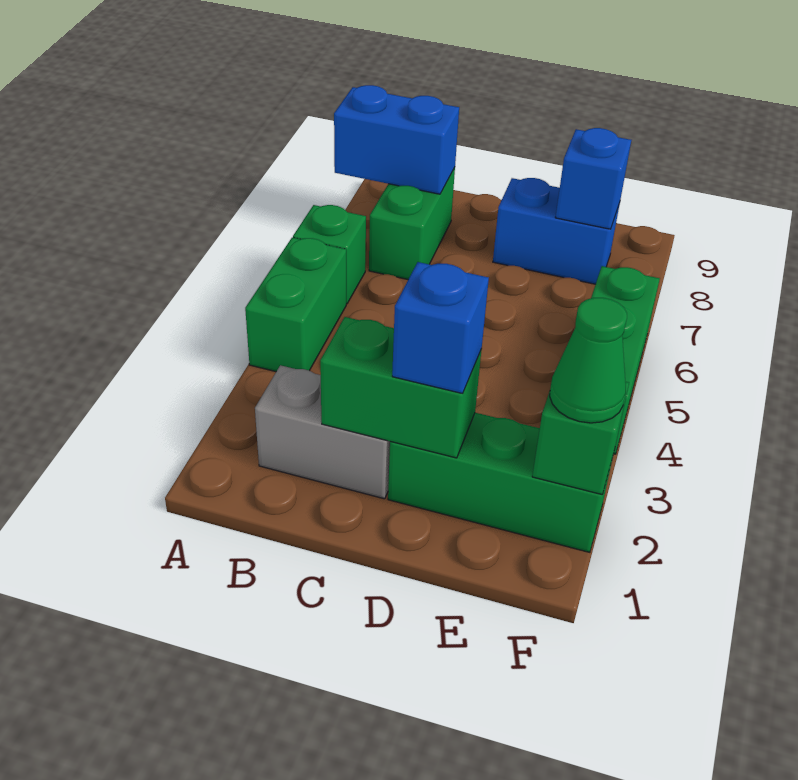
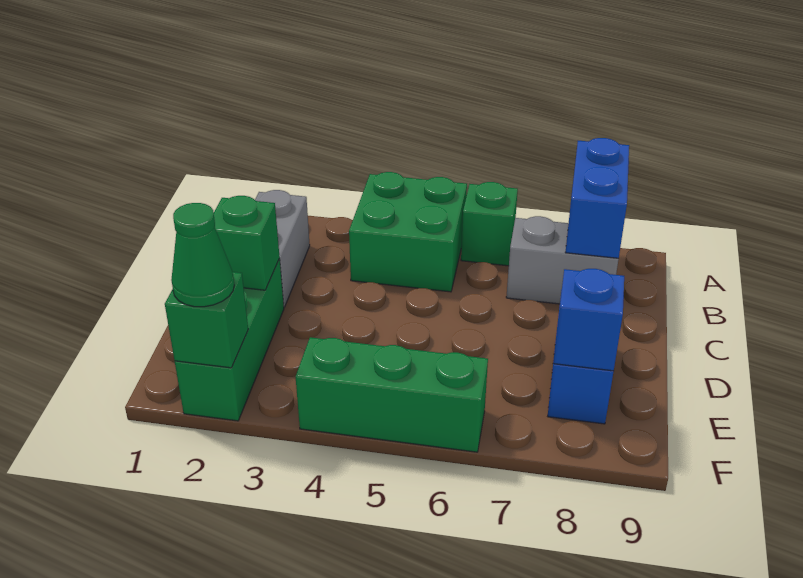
green brick A4:A5 level 1 -> green brick A4:B5 level 1
green brick B7:B8 level 1 -> grey brick B7:B8 level 1
green brick C2:D2 level 2 -> green brick D2 level 2
blue brick D2 level 3 -> none

